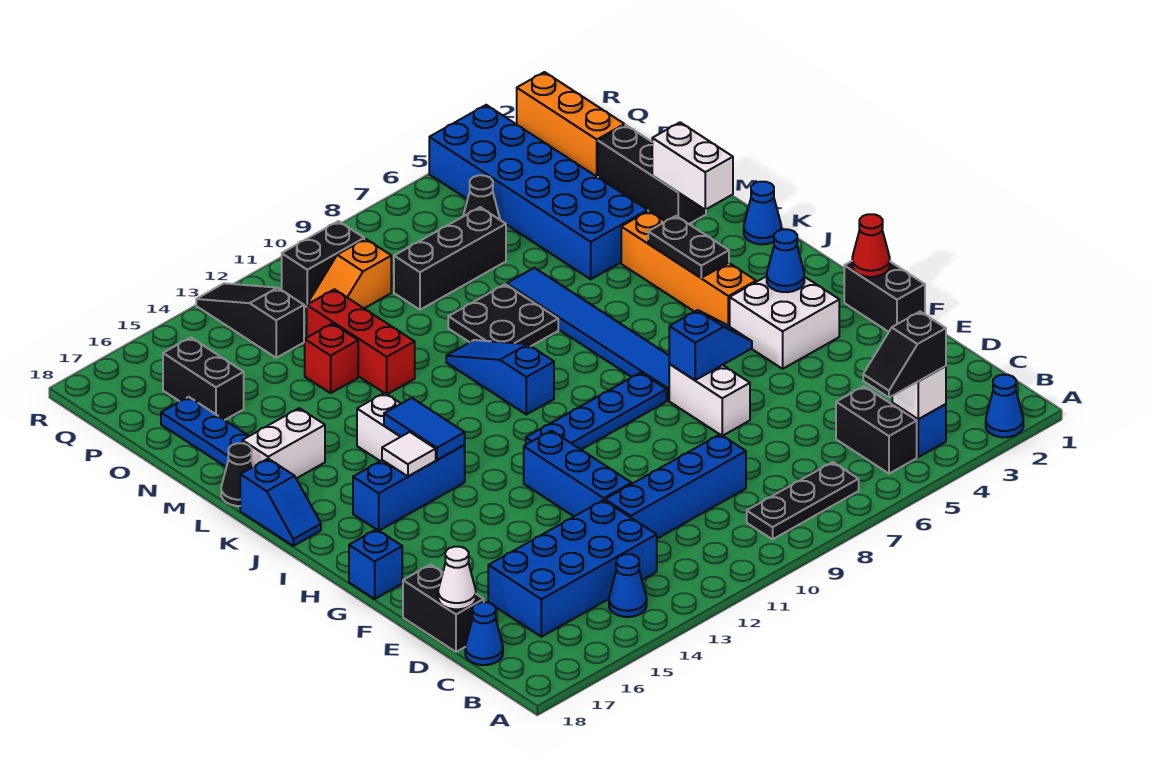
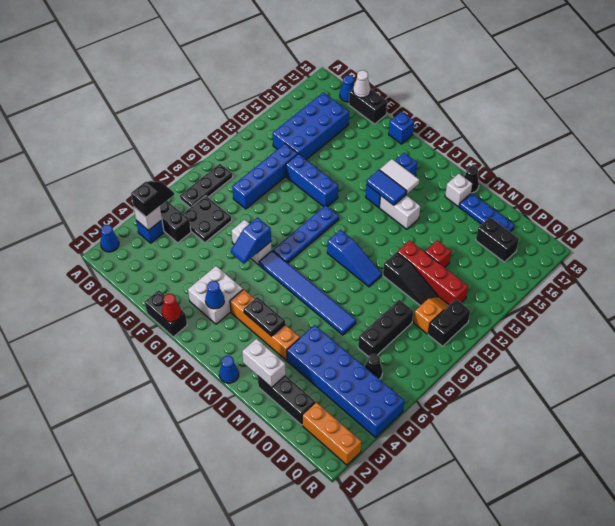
blue cone B14 level 1 -> none
white tile I15 level 2 -> white tile I15:J15 level 2
blue slope J18:K18 level 1 top K -> none
black plate L8:M9 level 1 -> black plate C6:D7 level 1
white brick L16:L17 level 1 -> white brick L17 level 1
red brick M12:O12 level 1 -> red brick M12:P12 level 1
black slope P13:R13 level 1 top P -> black slope M11:O11 level 1 top M

